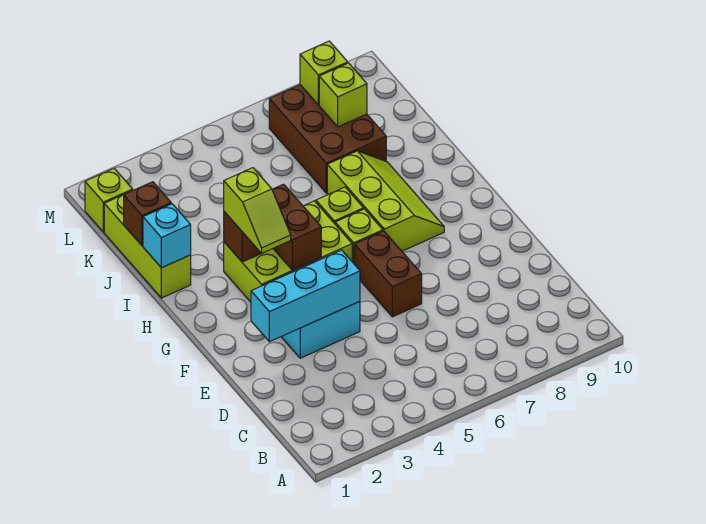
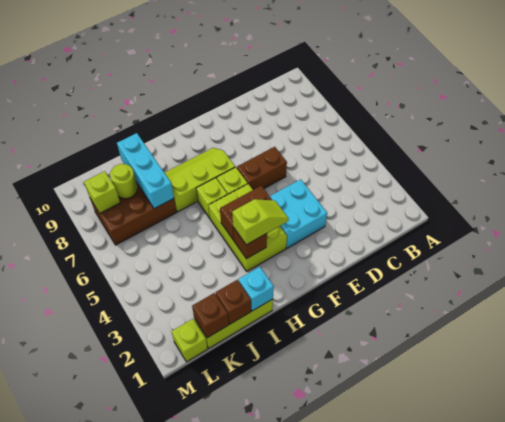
cyan brick E2:E4 level 2 -> cyan brick J7:J9 level 2
none -> brown brick K1 level 2
lime brick K8 level 2 -> lime round brick K8 level 2

